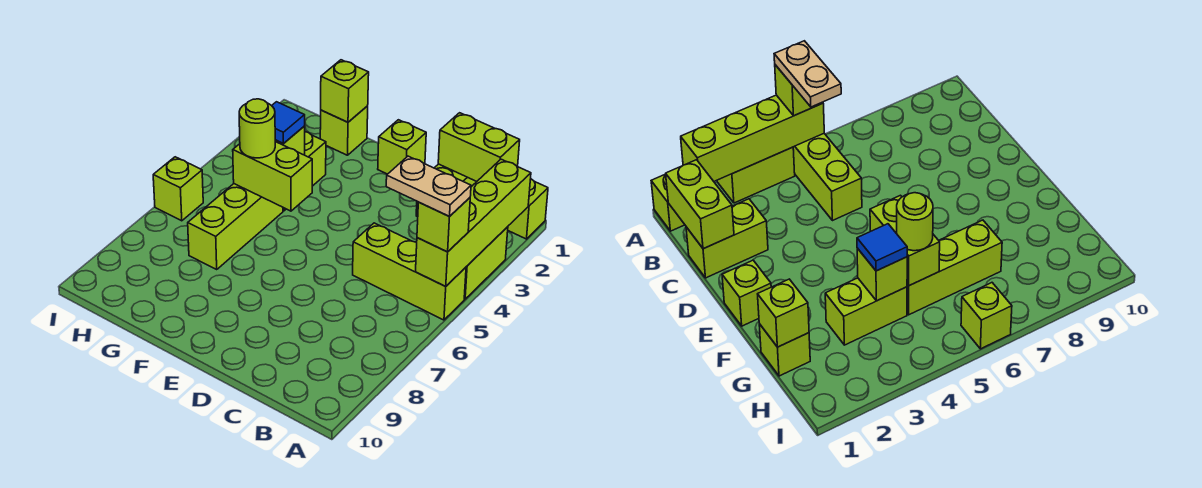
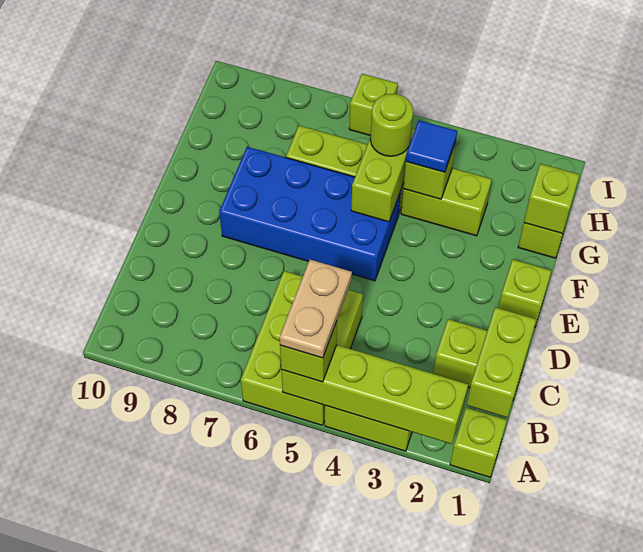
lime brick A5:C5 level 1 -> lime brick A5:C6 level 1
none -> blue brick E5:F8 level 1

